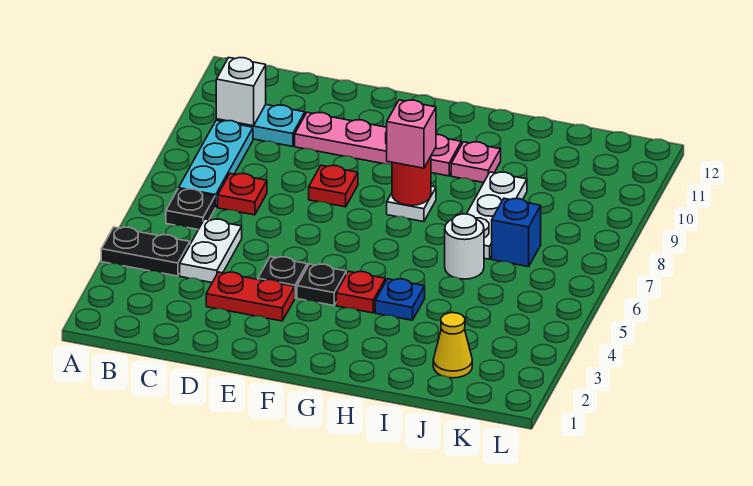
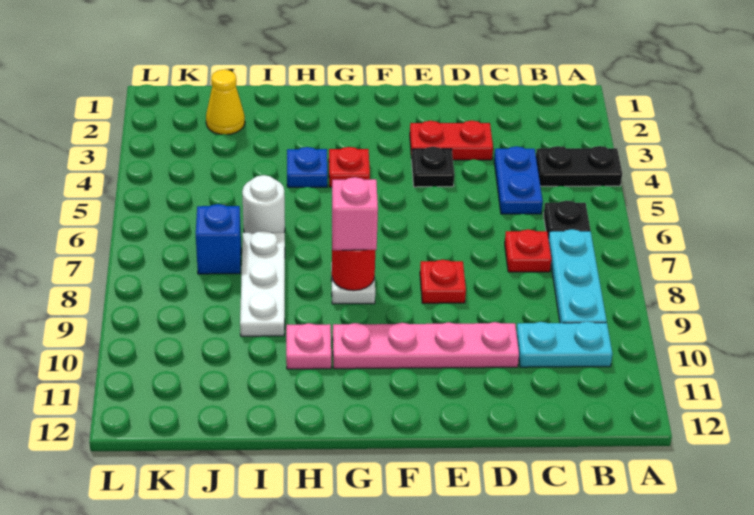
white brick B10 level 2 -> none
white plate C4:C5 level 1 -> blue plate C4:C5 level 1
black plate F4 level 1 -> none

